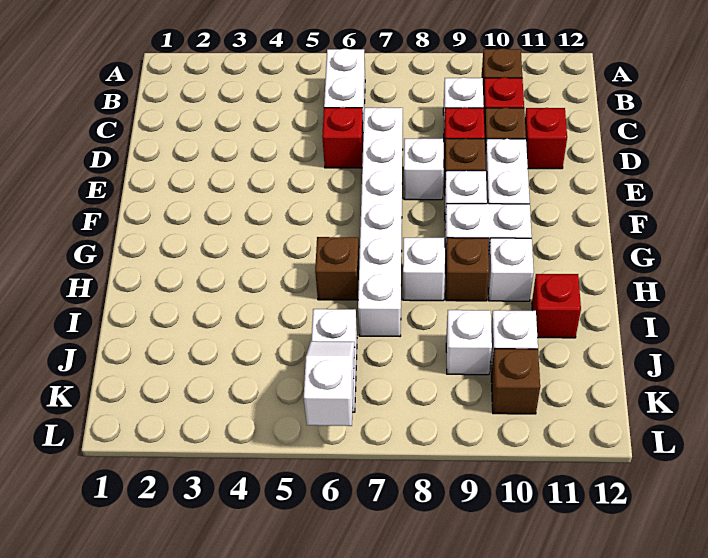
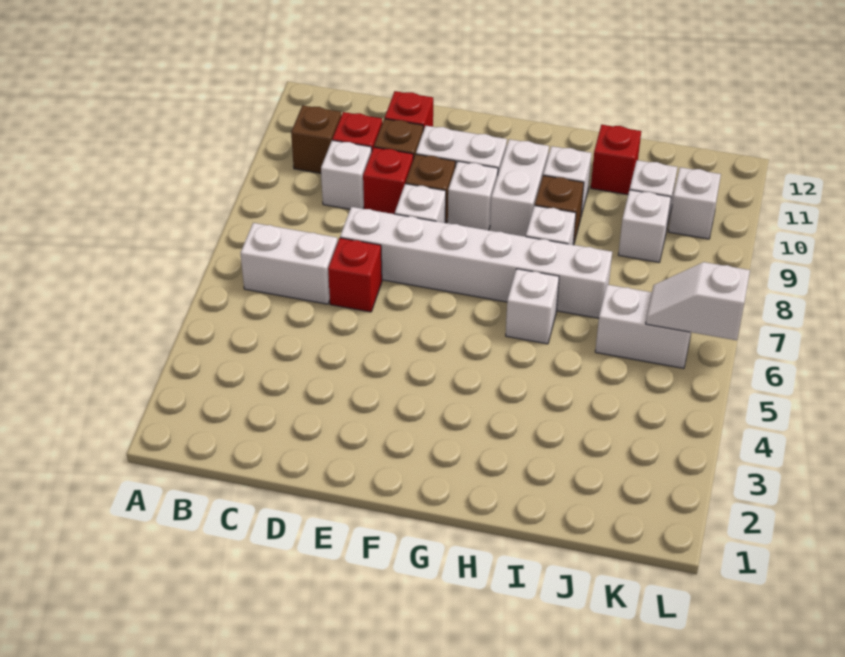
brown brick H6 level 1 -> white brick H6 level 1
brown brick K10 level 1 -> white brick K10 level 1

